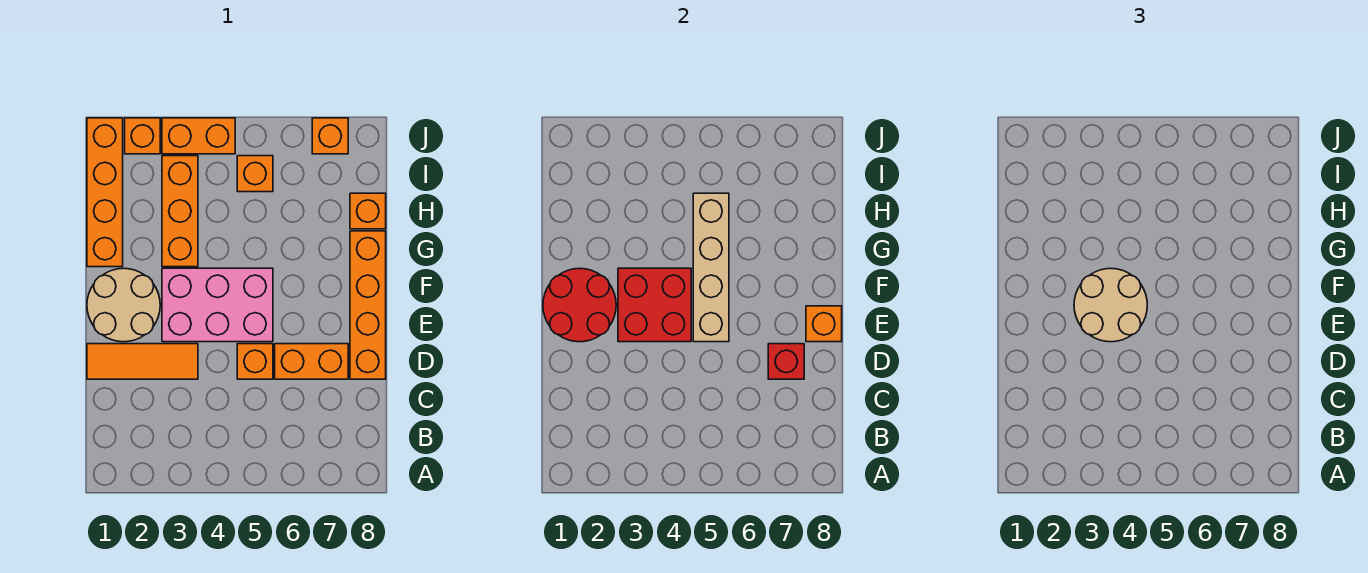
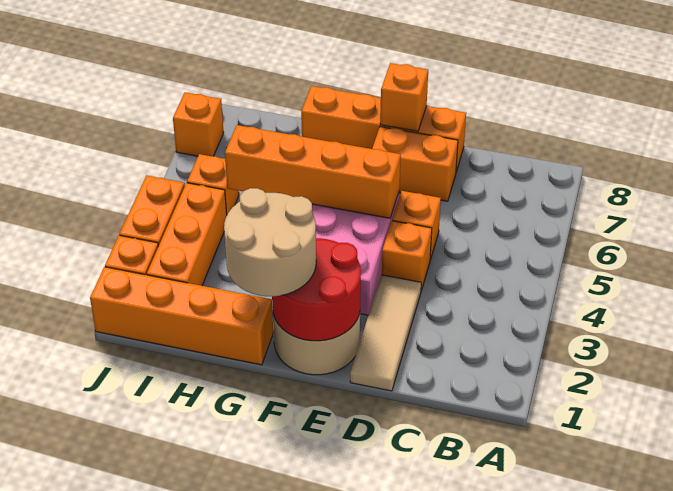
orange tile D1:D3 level 1 -> tan tile D1:D3 level 1
orange brick D6:D7 level 1 -> orange brick D7:E7 level 1
red brick D7 level 2 -> none
red brick E3:F4 level 2 -> none
tan round brick E3:F4 level 3 -> tan round brick F1:G2 level 3
tan brick E5:H5 level 2 -> orange brick E5:H5 level 2
orange brick G3:I3 level 1 -> orange brick I2:I4 level 1
orange brick H8 level 1 -> orange brick D4 level 1

